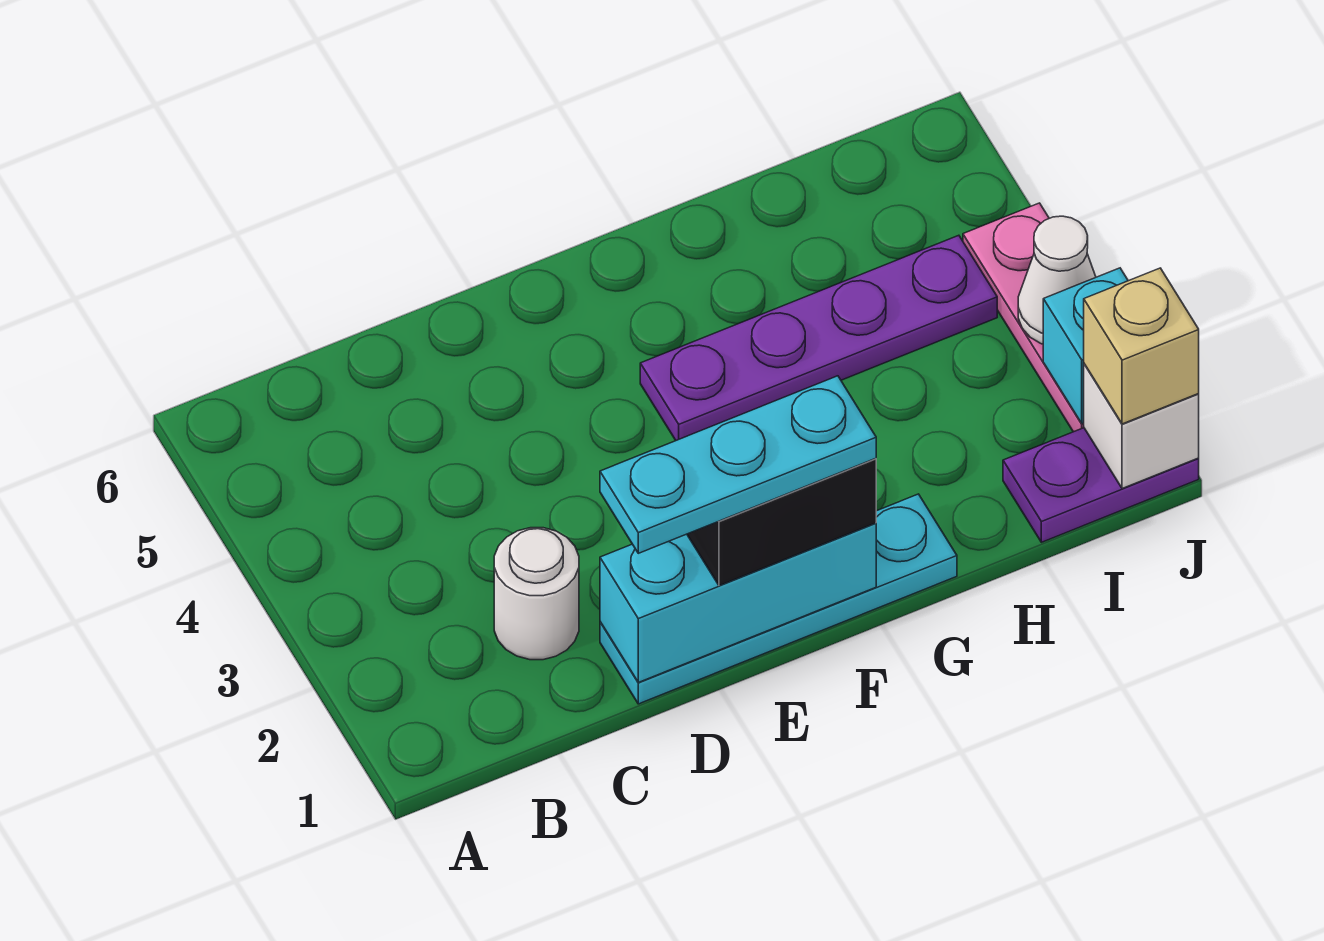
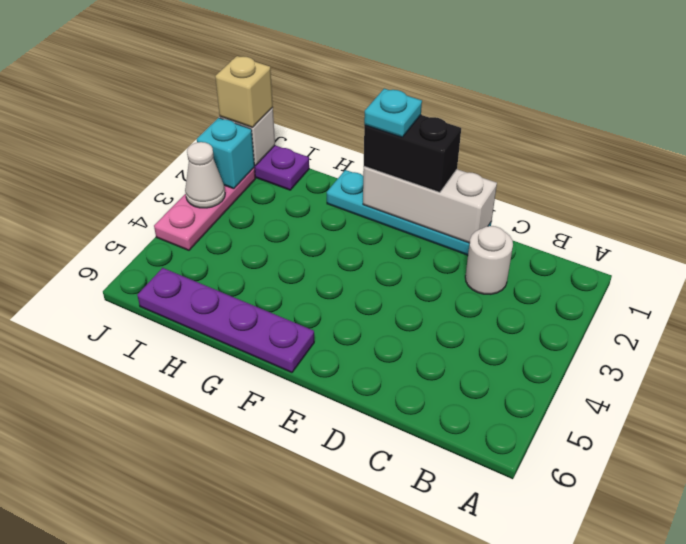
cyan brick D1:F1 level 2 -> white brick D1:F1 level 2
cyan plate D1:F1 level 4 -> cyan plate F1 level 4
purple plate F4:I4 level 1 -> purple plate F6:I6 level 1

